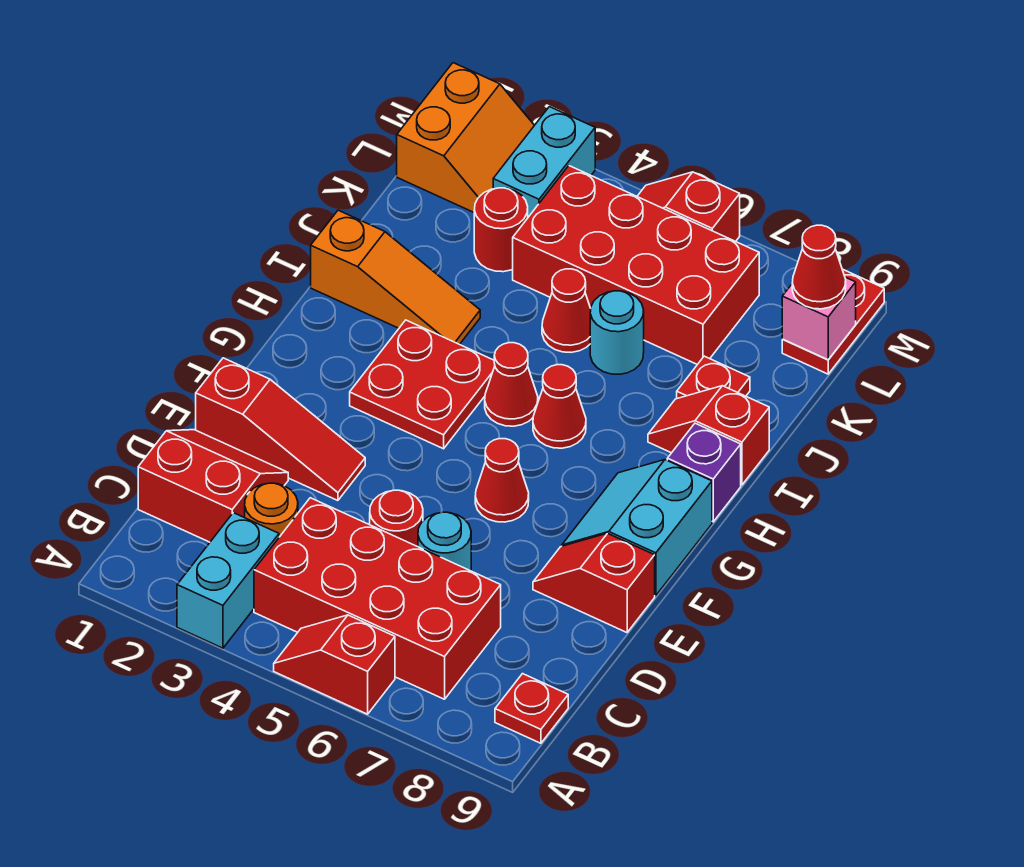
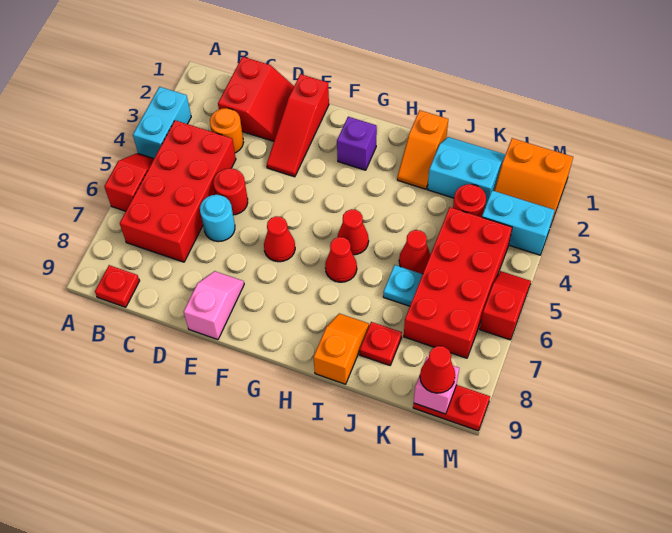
cyan brick A3:B3 level 1 -> cyan brick A3:A4 level 1
red slope E8:E9 level 1 top 9 -> pink slope E8:E9 level 1 top 9
cyan slope F8:G9 level 1 top 9 -> cyan slope J1:K2 level 1 top 2
red plate G3:H4 level 1 -> none
purple brick H9 level 1 -> purple brick G2 level 1
orange slope I1:I3 level 1 top 1 -> orange slope I1:I2 level 1 top 1
red slope I8:I9 level 1 top 9 -> orange slope I8:I9 level 1 top 9
cyan round brick J6 level 1 -> cyan plate J6 level 1

